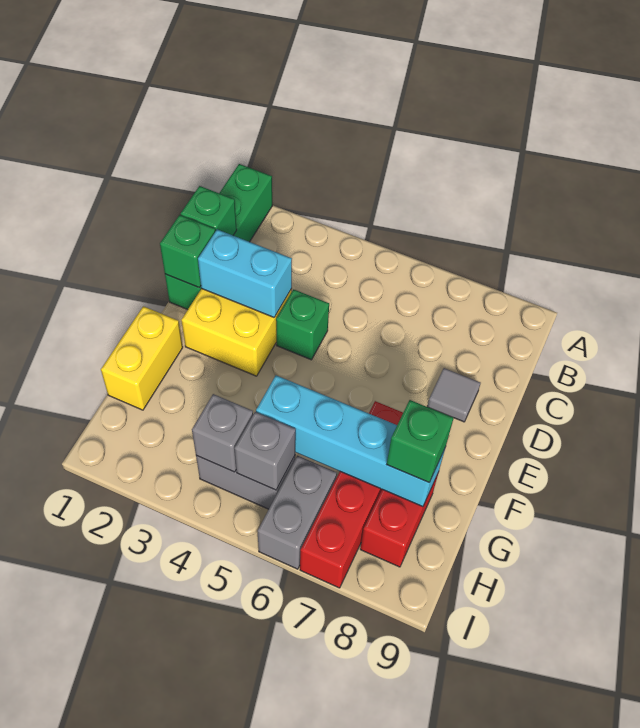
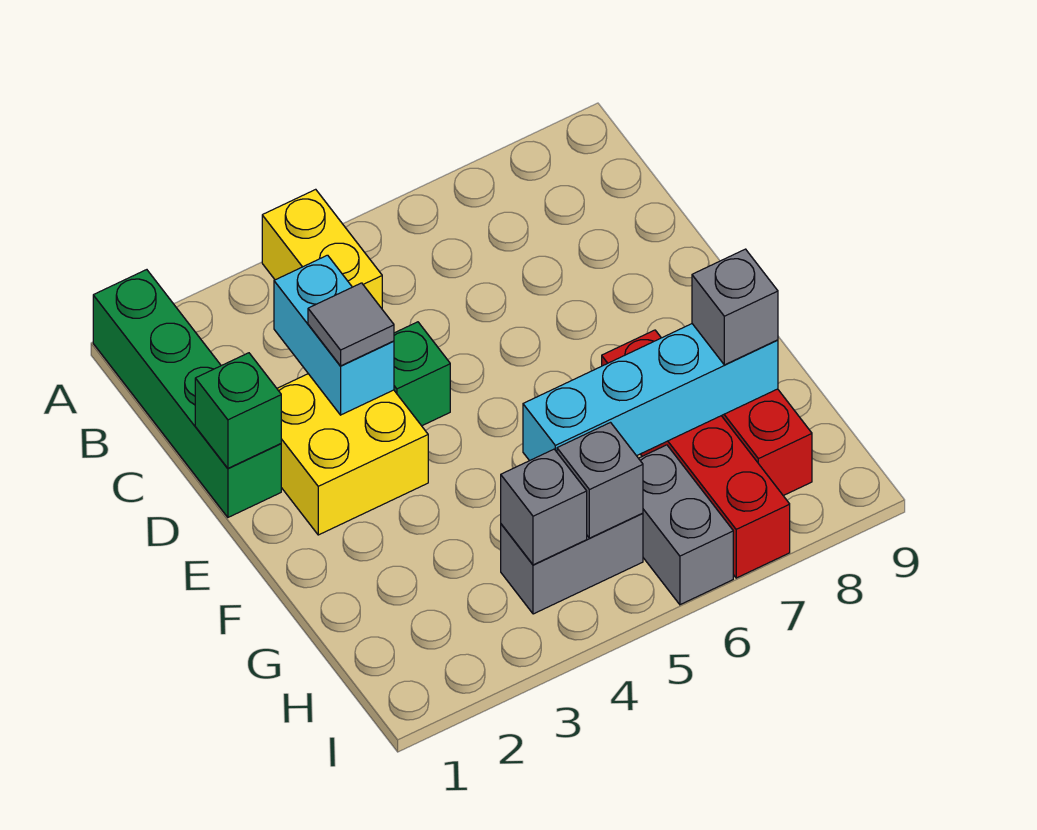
green brick C1 level 2 -> none
cyan brick D2:D3 level 2 -> cyan brick C3:D3 level 2
grey tile D8 level 1 -> grey tile D3 level 3
yellow brick F1:G1 level 1 -> yellow brick A4:B4 level 1
green brick G8 level 3 -> grey brick G8 level 3

